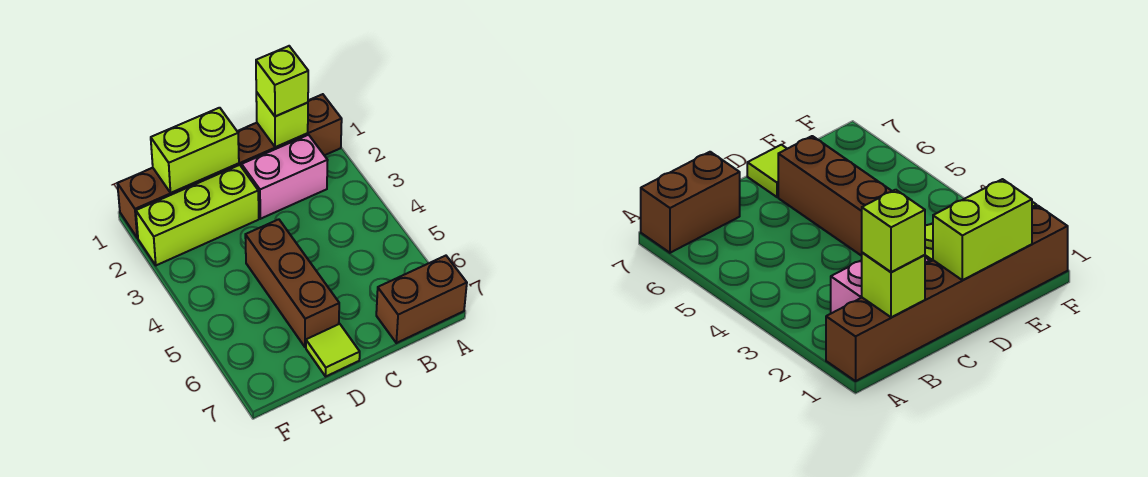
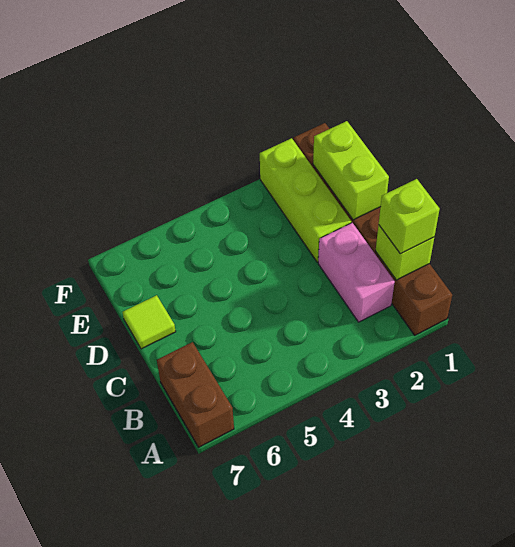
brown brick D4:D6 level 1 -> none

